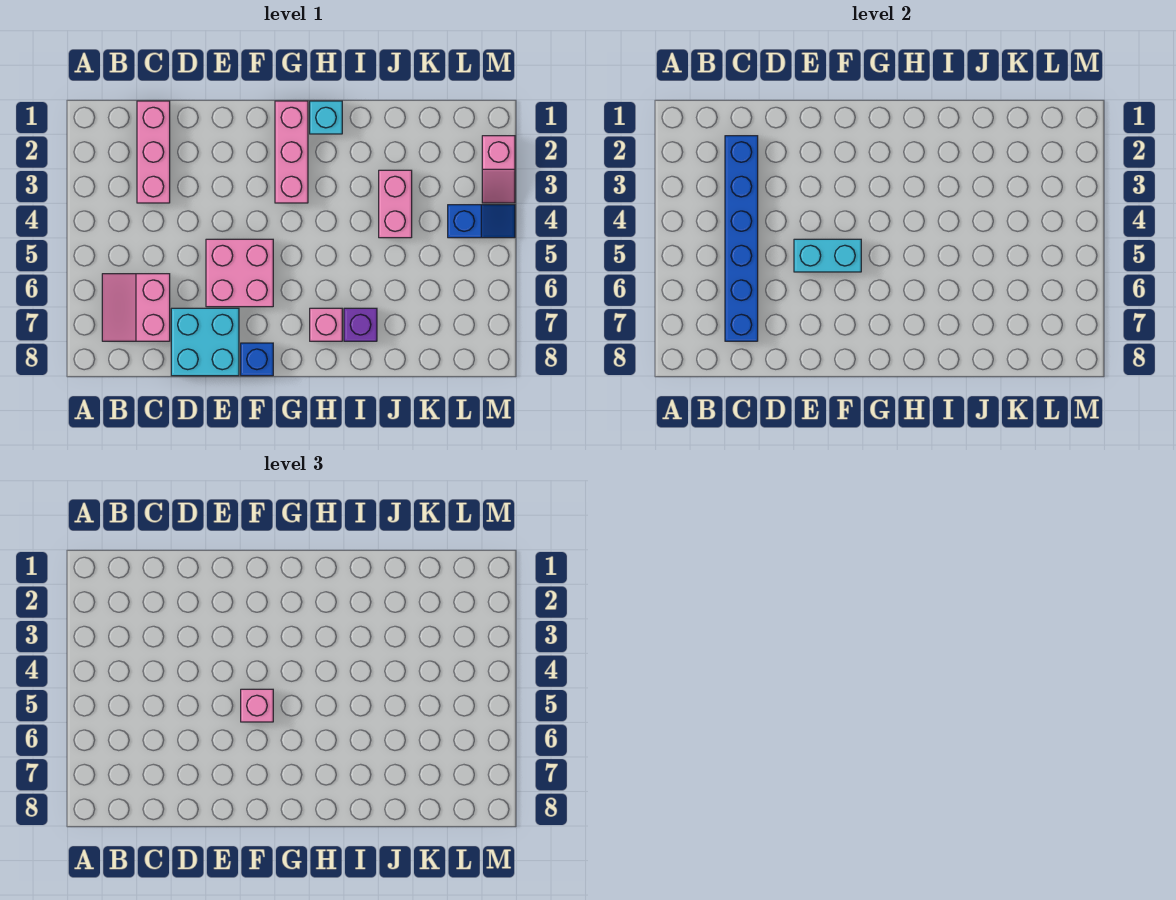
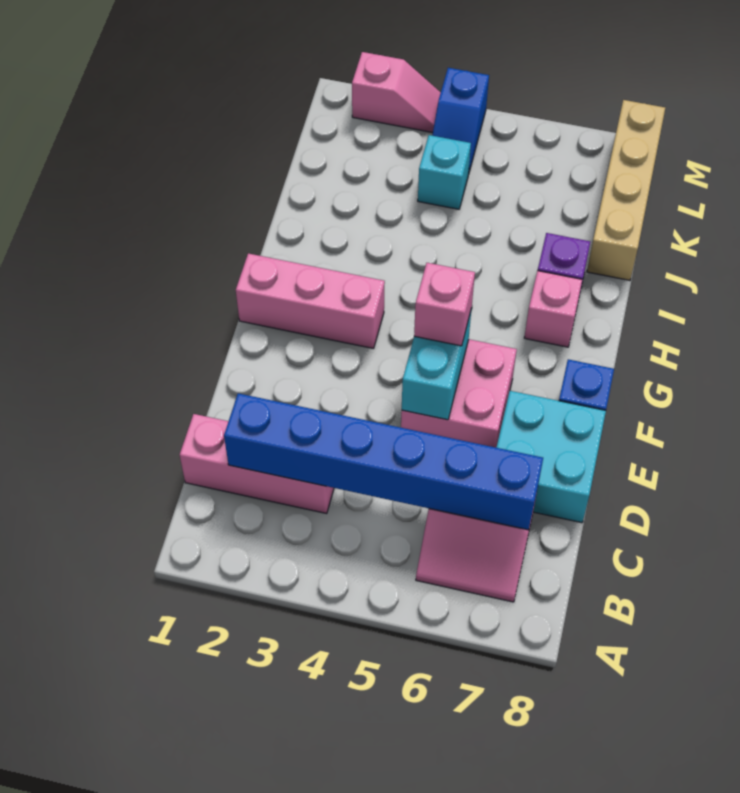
cyan brick H1 level 1 -> cyan brick K4 level 1
pink brick J3:J4 level 1 -> none
none -> tan brick J8:M8 level 1
blue slope L4:M4 level 1 top L -> blue slope L4:M4 level 1 top M

